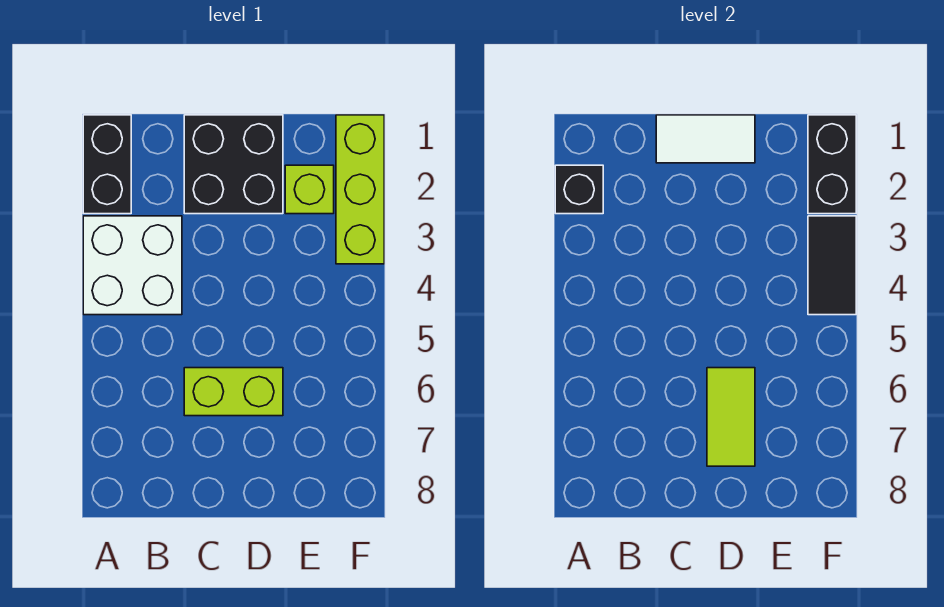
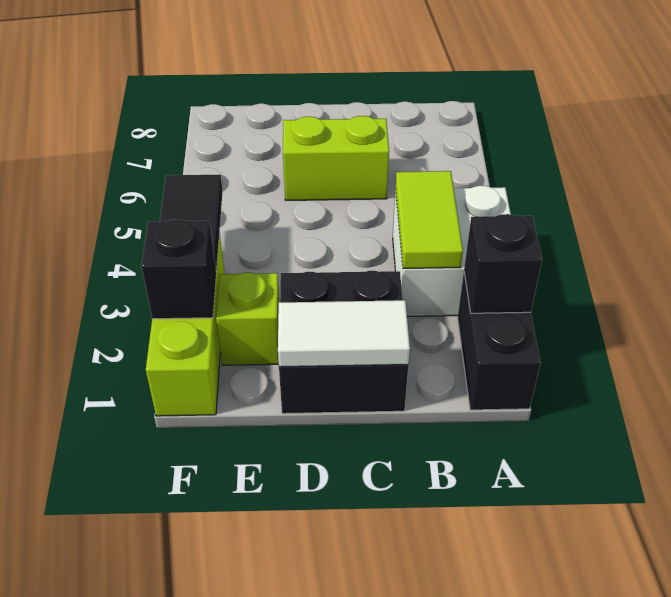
lime tile D6:D7 level 2 -> lime tile B3:B4 level 2
black brick F1:F2 level 2 -> black brick F2 level 2

